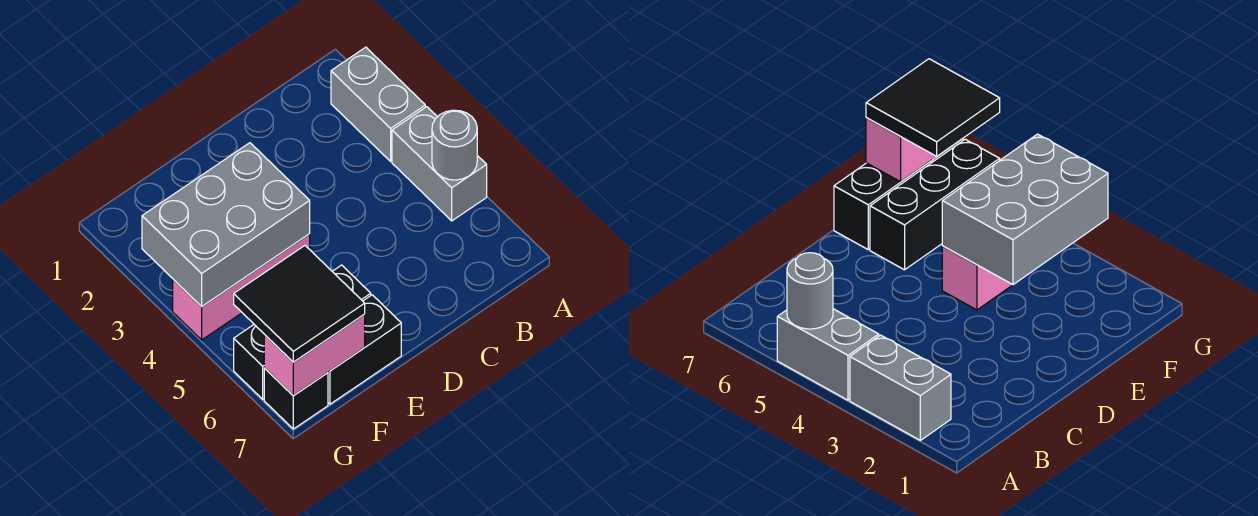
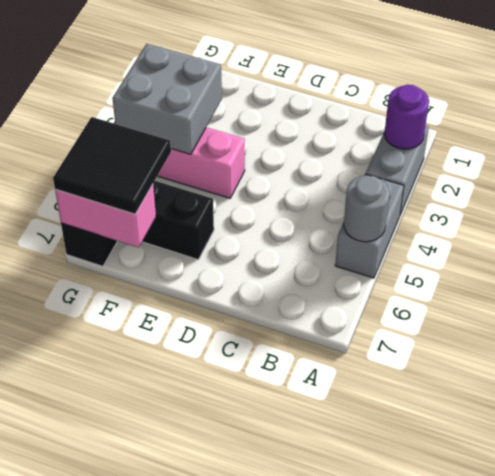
none -> purple round brick A2 level 2
grey brick E3:G4 level 2 -> grey brick F3:G4 level 2
black brick E7:F7 level 1 -> none

